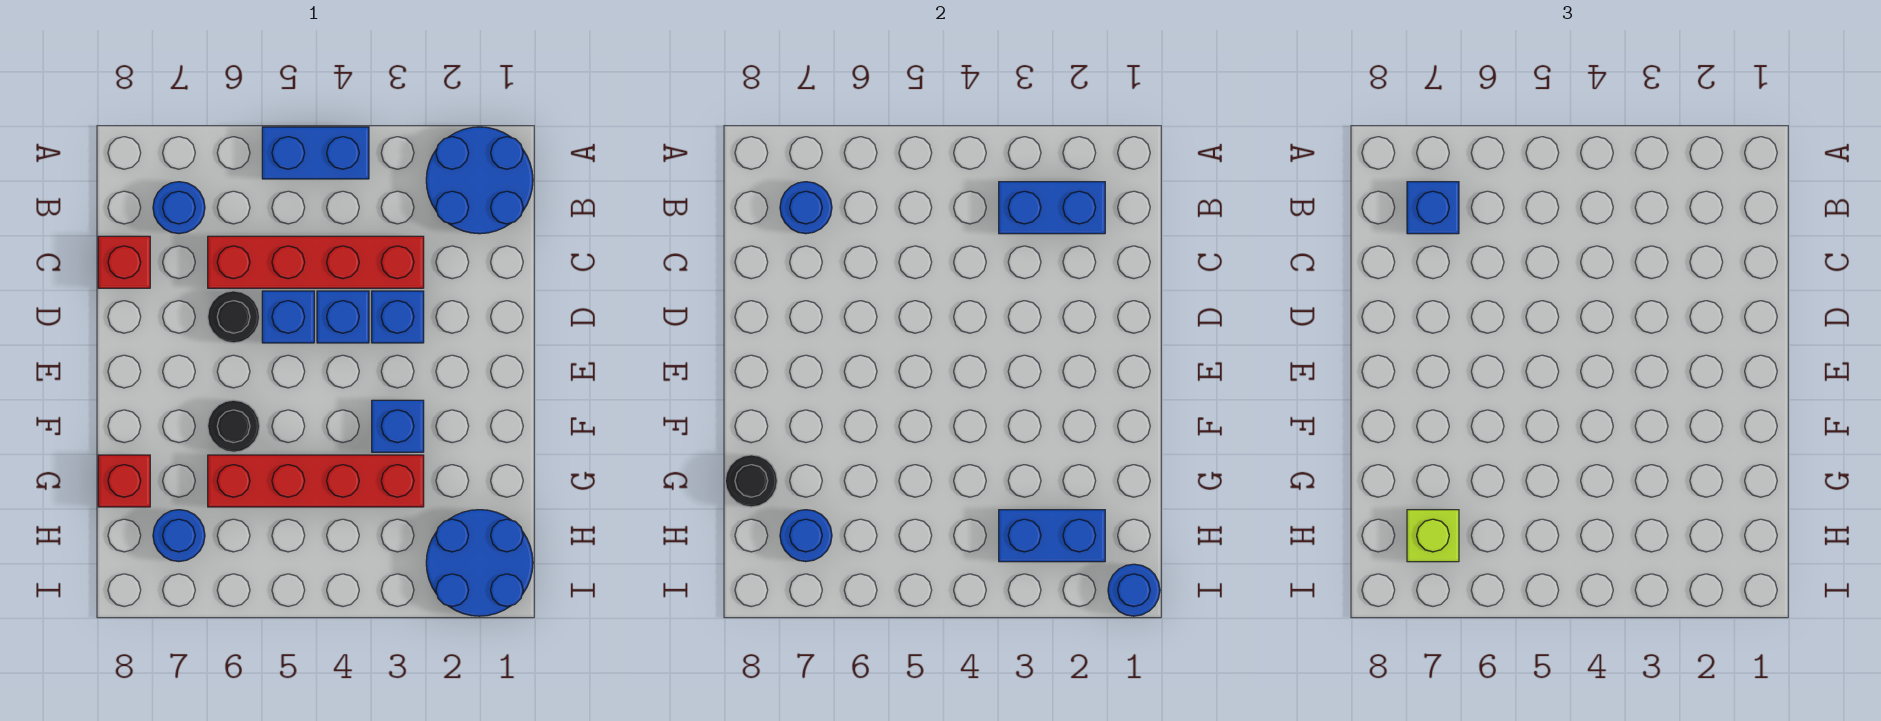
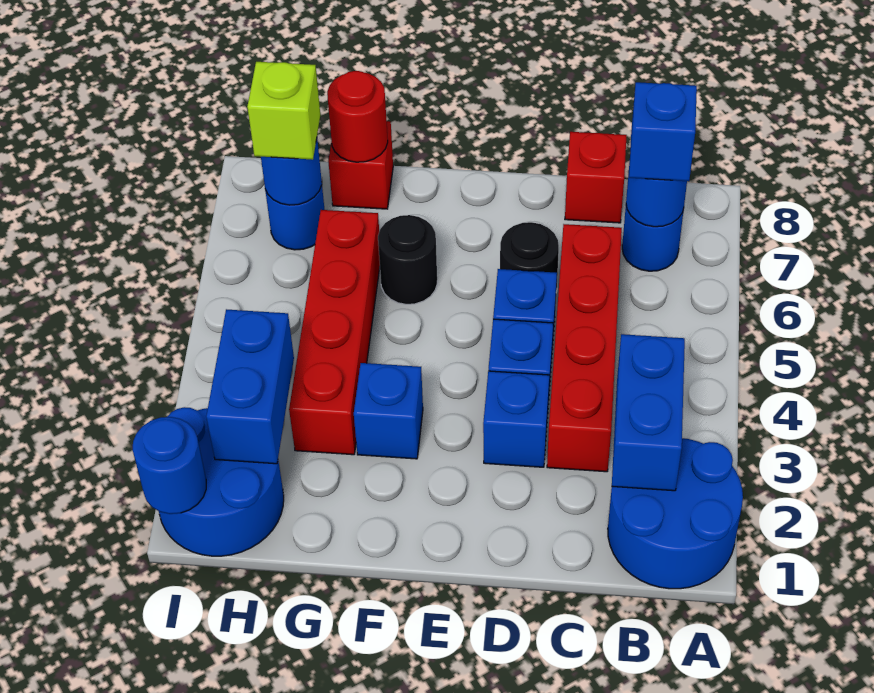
blue brick A4:A5 level 1 -> none
black round brick G8 level 2 -> red round brick G8 level 2

